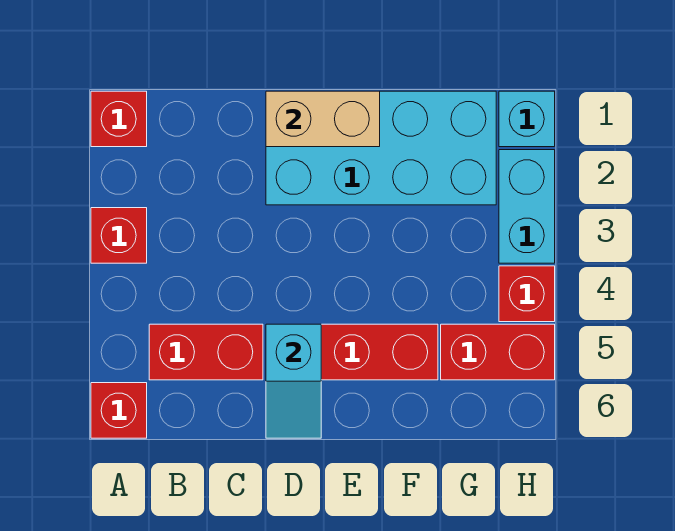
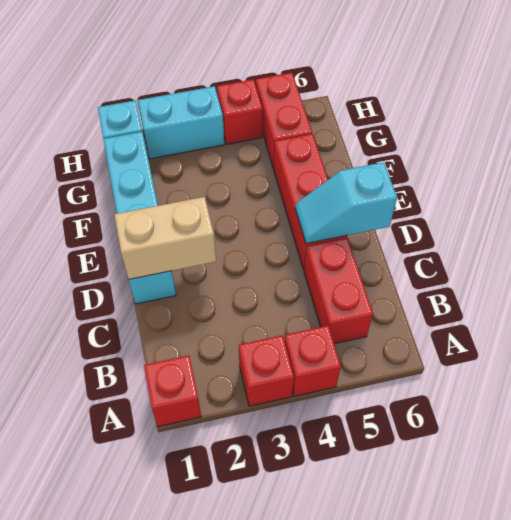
red brick A6 level 1 -> red brick A4 level 1
cyan brick D1:G2 level 1 -> cyan brick D1:G1 level 1
tan brick D1:E1 level 2 -> tan brick D1:D2 level 2
cyan slope D5:D6 level 2 top 5 -> cyan slope D5:D6 level 2 top 6

